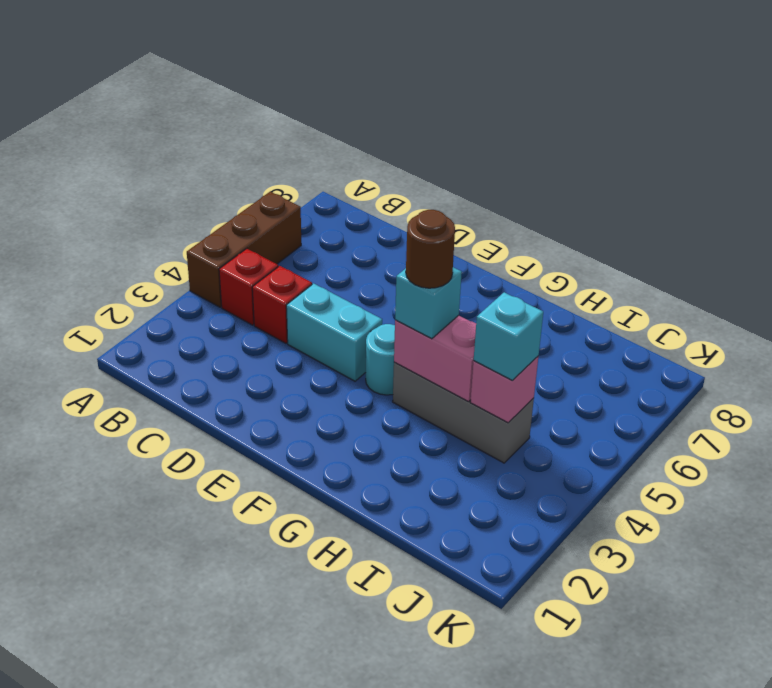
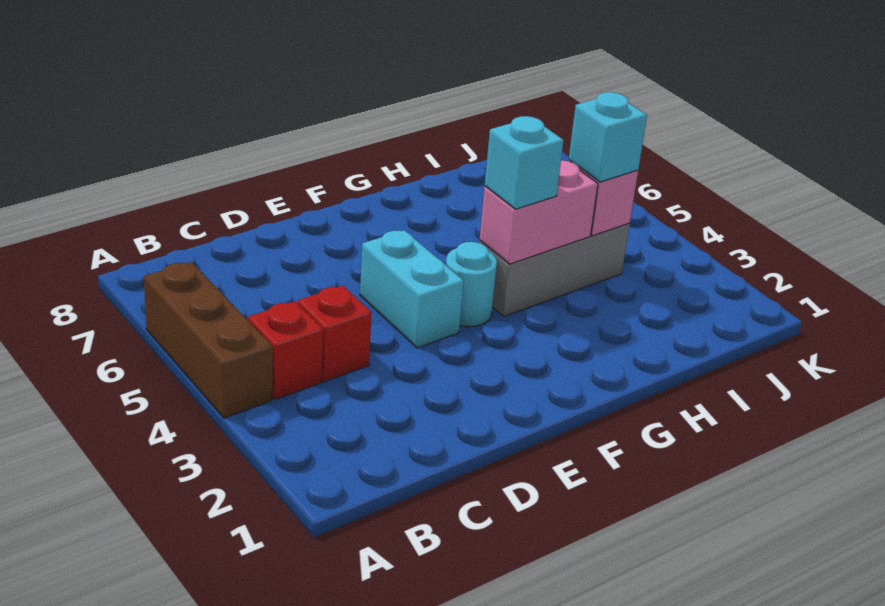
cyan brick D4:E4 level 1 -> cyan brick E4:E5 level 1
brown round brick G4 level 4 -> none

